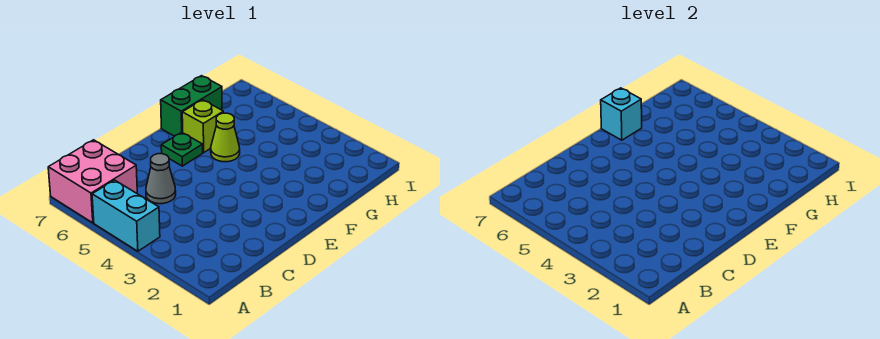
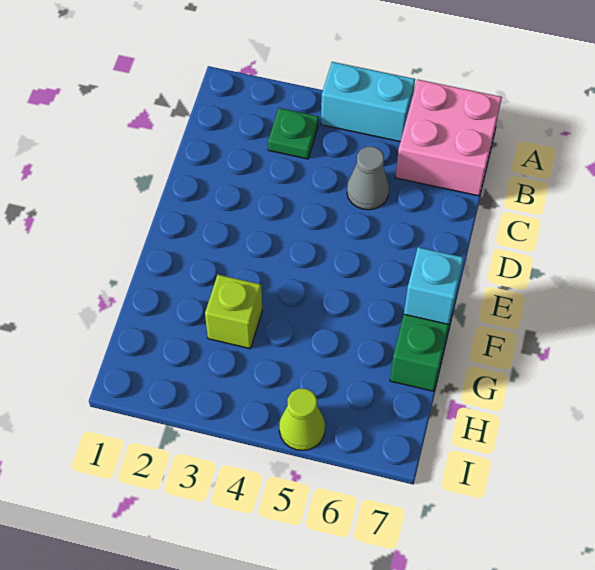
green plate E6 level 1 -> green plate B3 level 1
lime cone F5 level 1 -> lime cone I5 level 1
lime brick F6 level 1 -> lime brick G3 level 1

